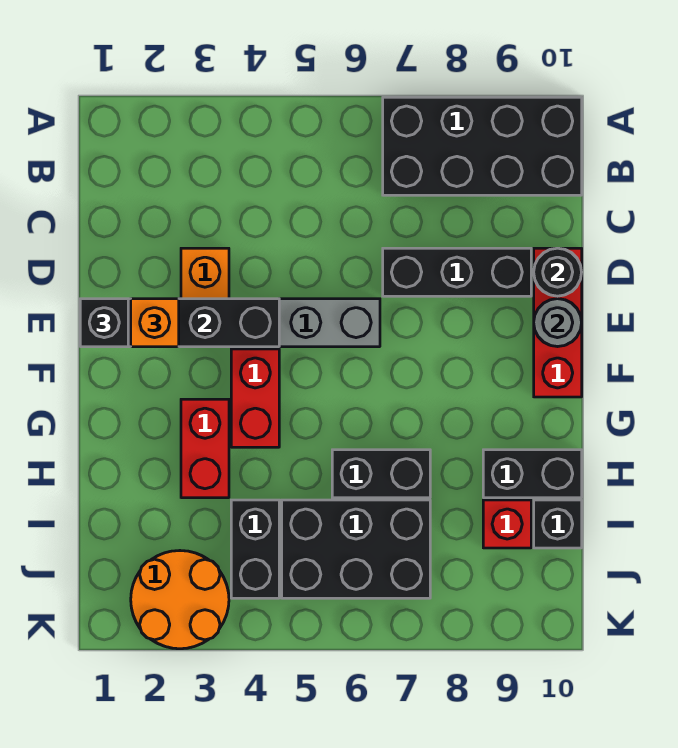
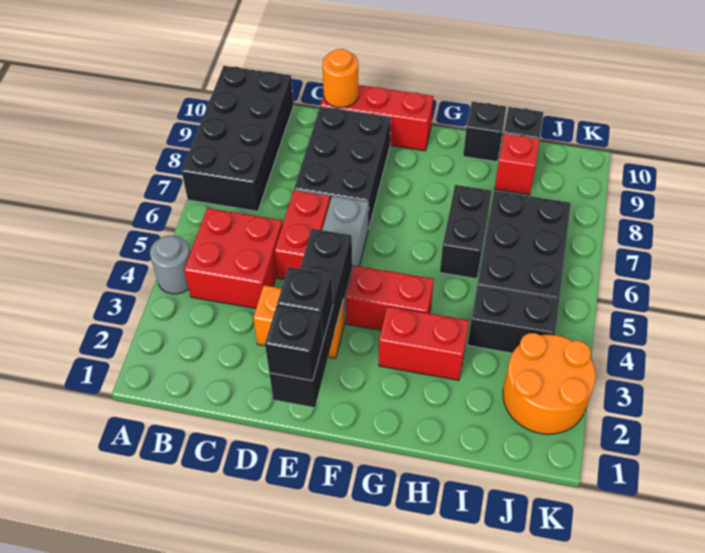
none -> red brick B4:C5 level 1
none -> red brick D5:D6 level 1
black brick D7:D9 level 1 -> black brick D7:E9 level 1
black round brick D10 level 2 -> orange round brick D10 level 2
orange brick E2 level 3 -> black brick E2 level 3
grey round brick E10 level 2 -> grey round brick A4 level 1
black brick H9:H10 level 1 -> black brick H10 level 1

